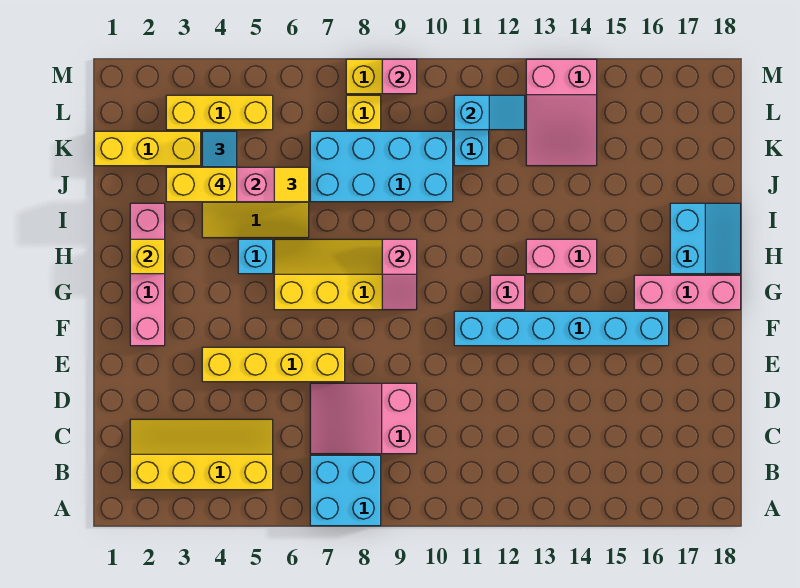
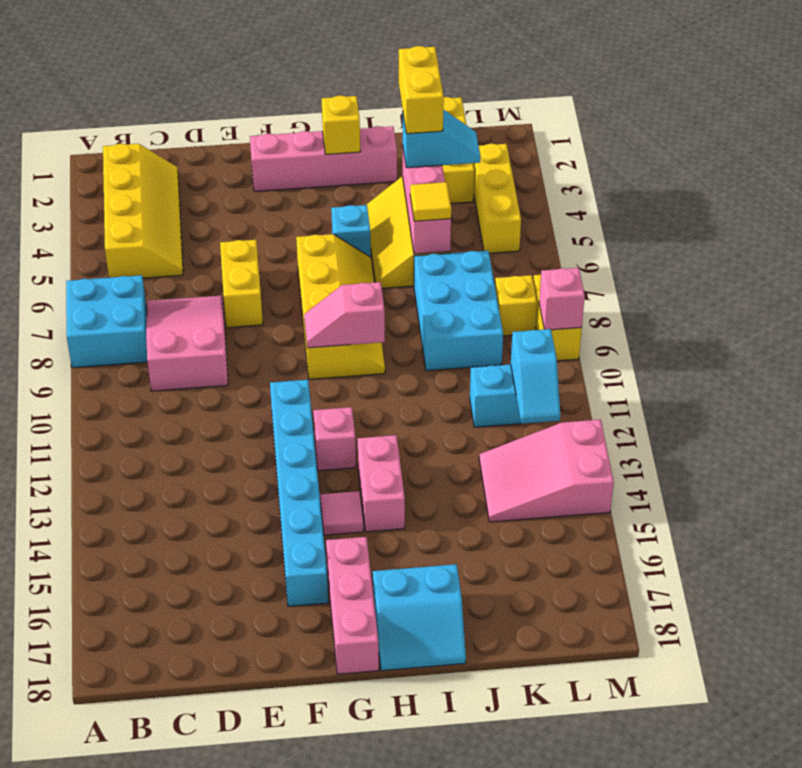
yellow brick E4:E7 level 1 -> yellow brick E6:E7 level 1
none -> pink tile G14 level 1
cyan brick J7:K10 level 1 -> cyan brick J7:K9 level 1

